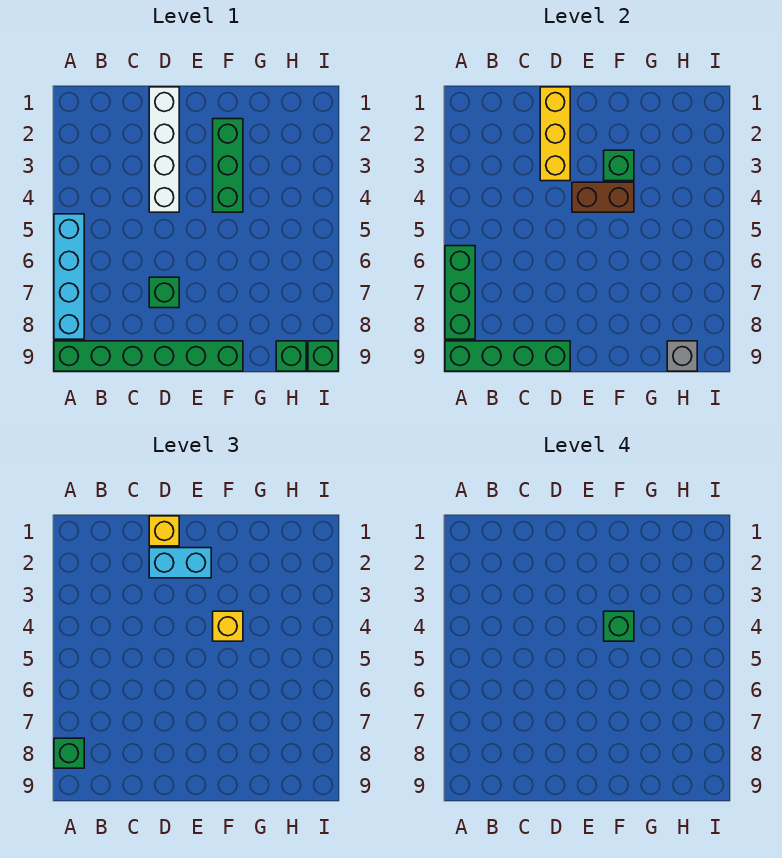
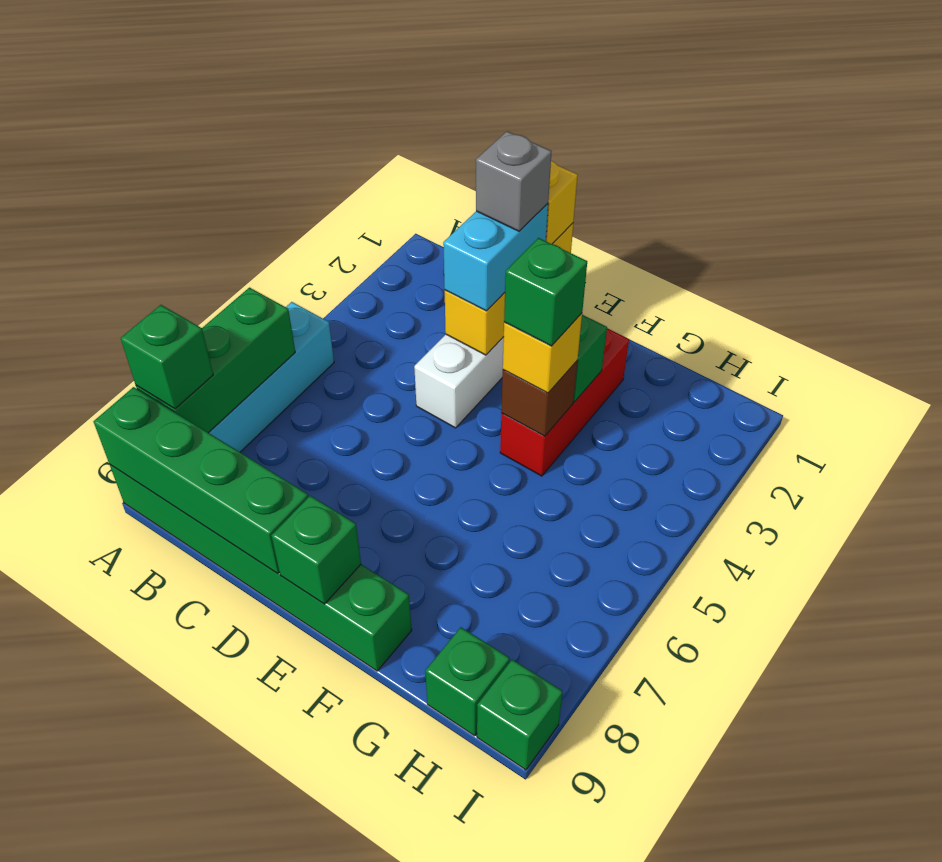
cyan brick D2:E2 level 3 -> cyan brick D2:D3 level 3
green brick D7 level 1 -> green brick E9 level 2
brown brick E4:F4 level 2 -> brown brick F4 level 2
green brick F2:F4 level 1 -> red brick F2:F4 level 1
grey brick H9 level 2 -> grey brick D2 level 4

